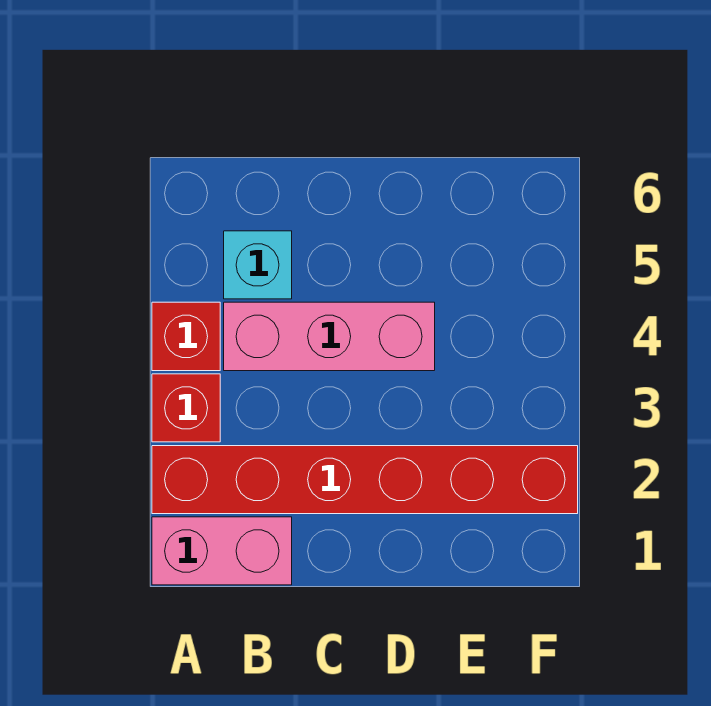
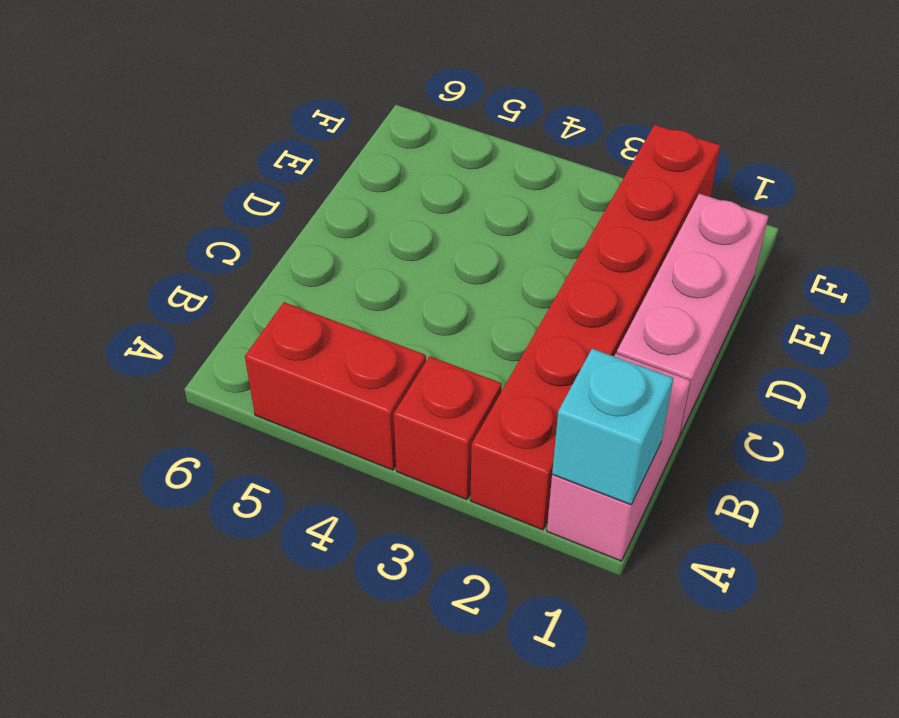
red brick A4 level 1 -> red brick A4:A5 level 1
pink brick B4:D4 level 1 -> pink brick C1:E1 level 1
cyan brick B5 level 1 -> cyan brick A1 level 2

